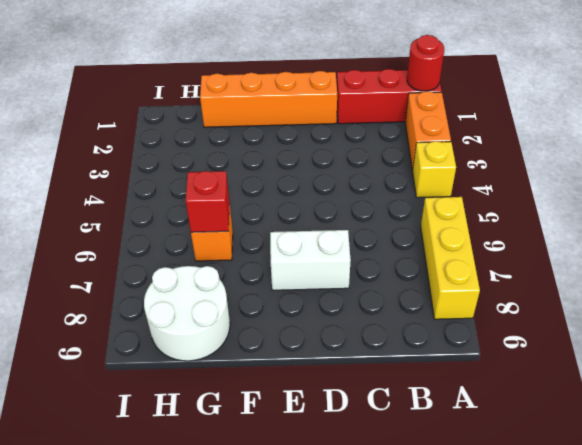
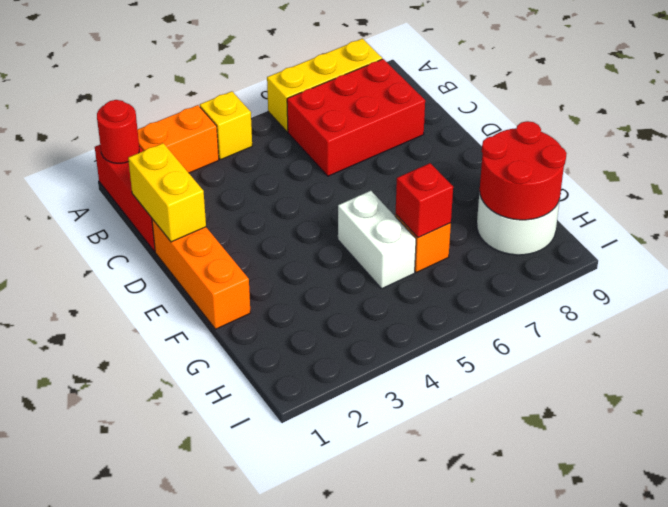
none -> red brick B6:C8 level 1
none -> yellow brick C1:D1 level 2
orange brick D1:G1 level 1 -> orange brick D1:F1 level 1
white brick D7:E7 level 1 -> white brick F5:G5 level 1
none -> red round brick G8:H9 level 2

